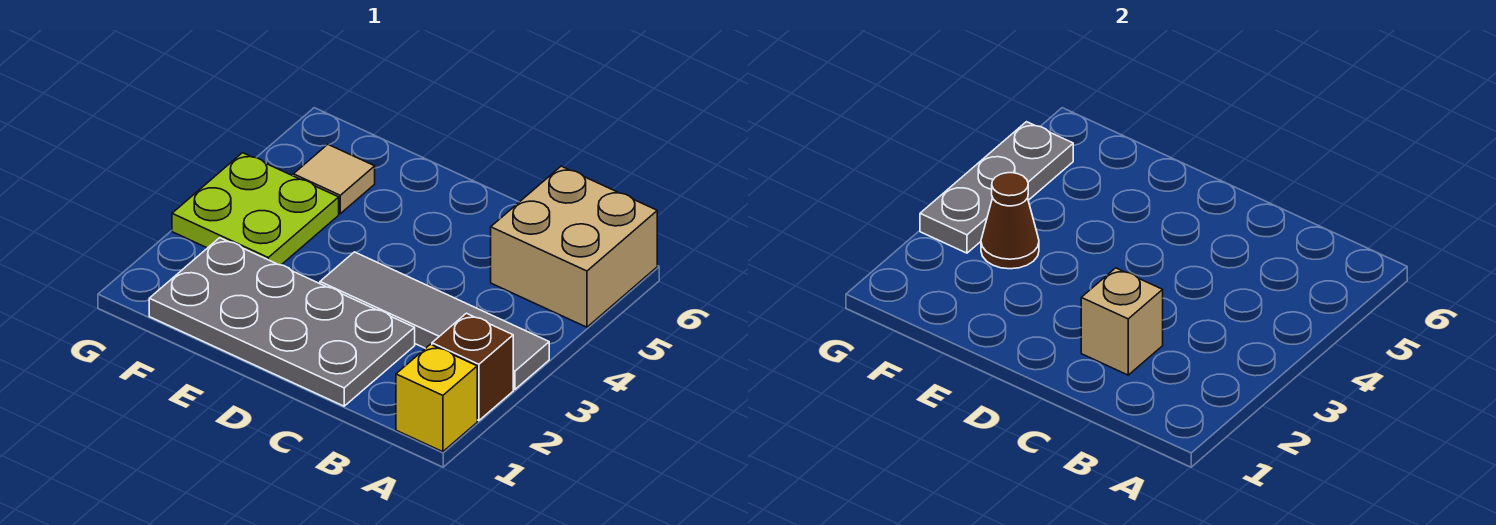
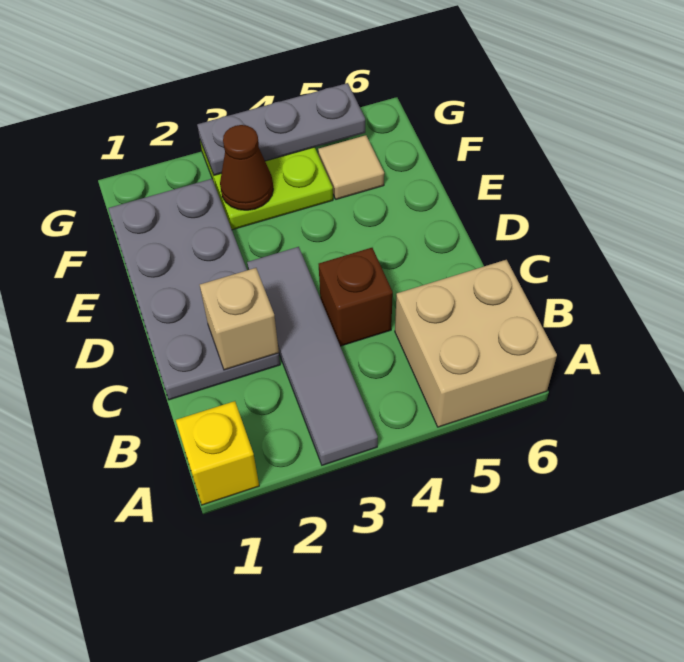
brown brick A2 level 1 -> brown brick C4 level 1

